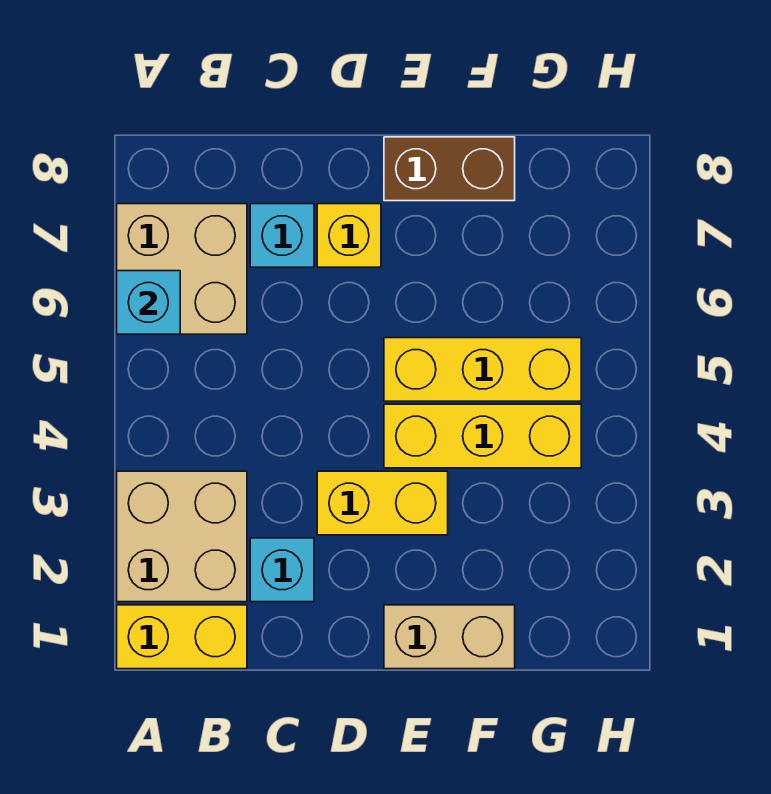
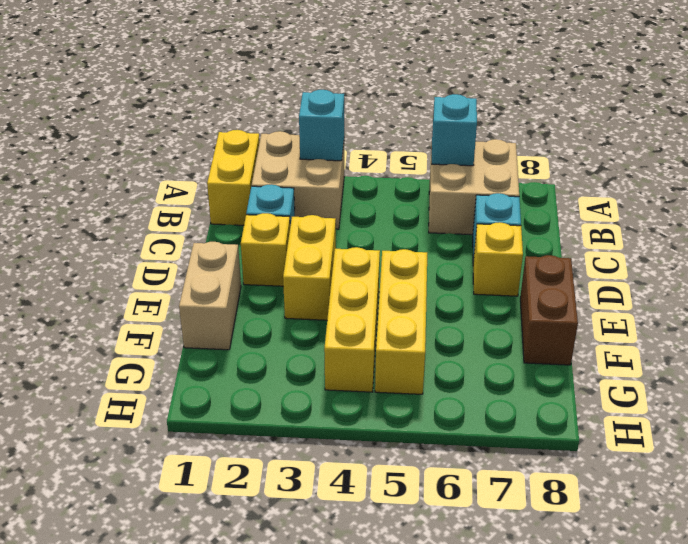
none -> cyan brick A3 level 2
none -> yellow brick D2 level 1

